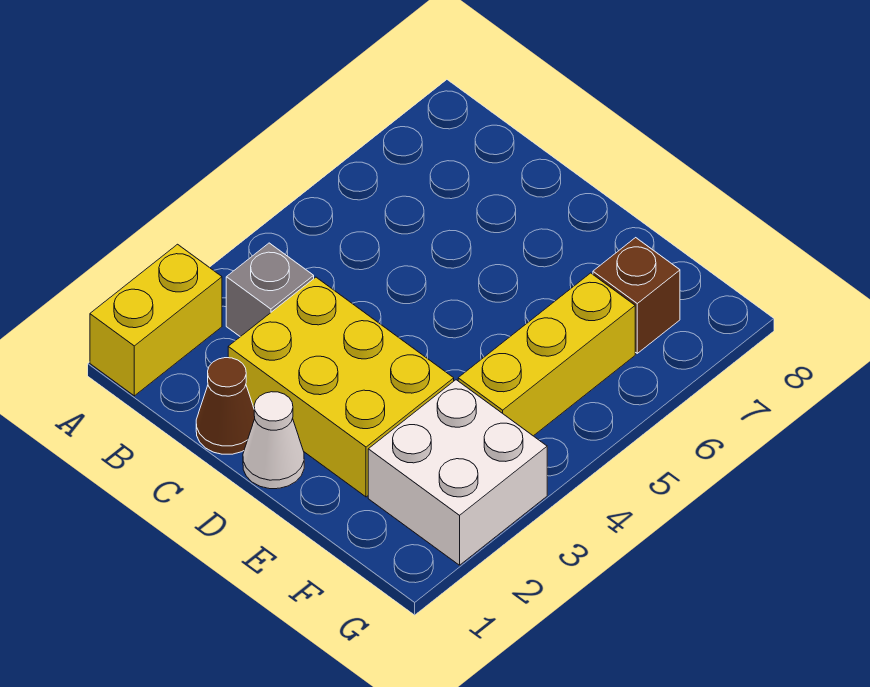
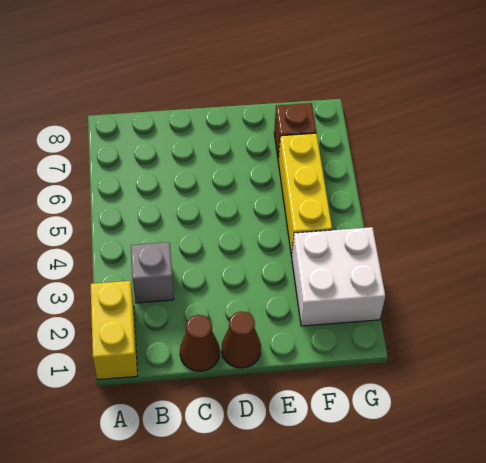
yellow brick C2:E3 level 1 -> none
white cone D1 level 1 -> brown cone D1 level 1

